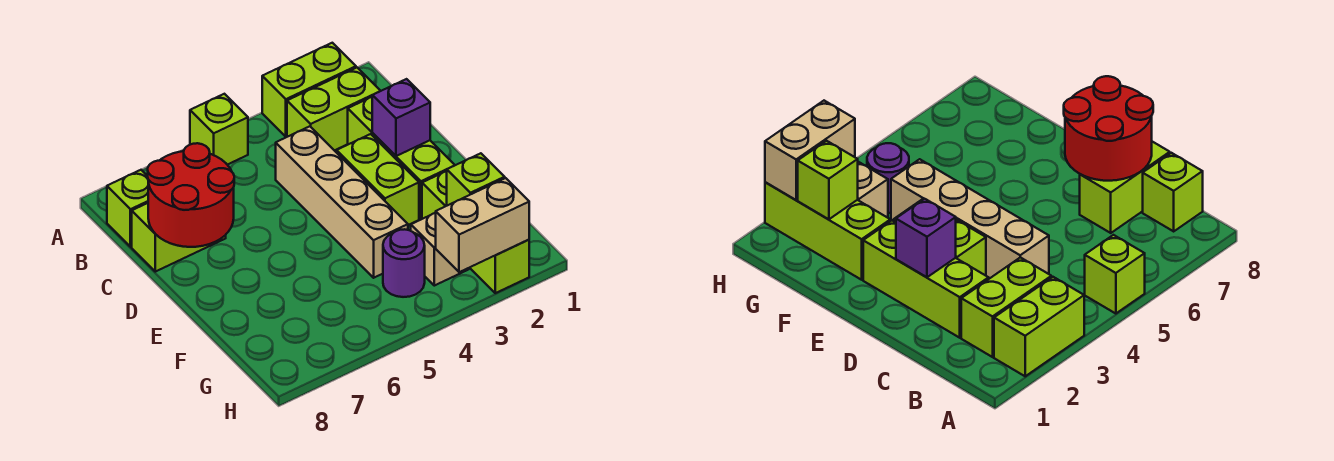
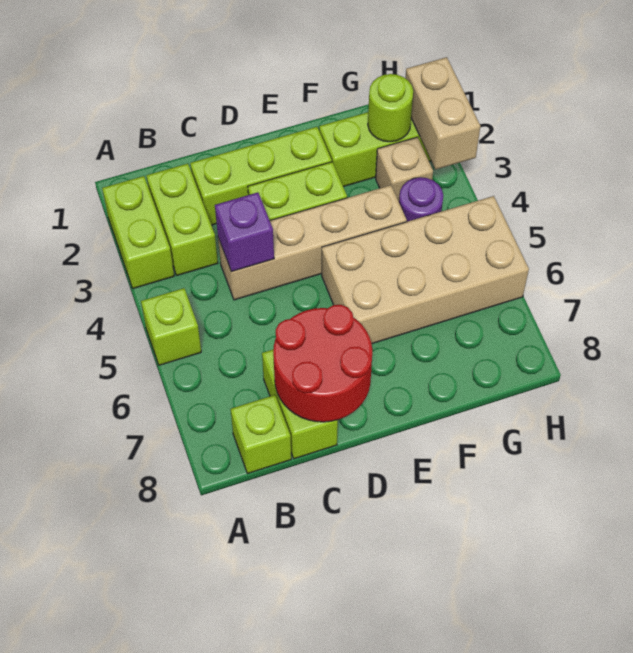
purple brick D2 level 2 -> purple brick C4 level 2
none -> tan brick E5:H6 level 1
lime brick G2 level 2 -> lime round brick G2 level 2

